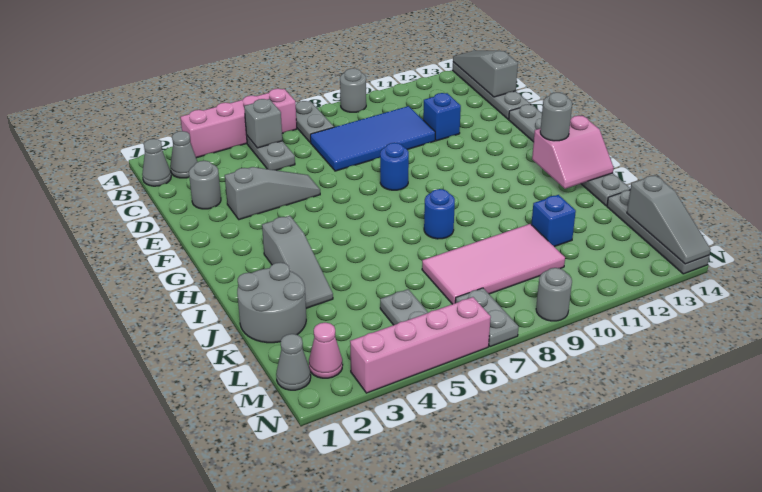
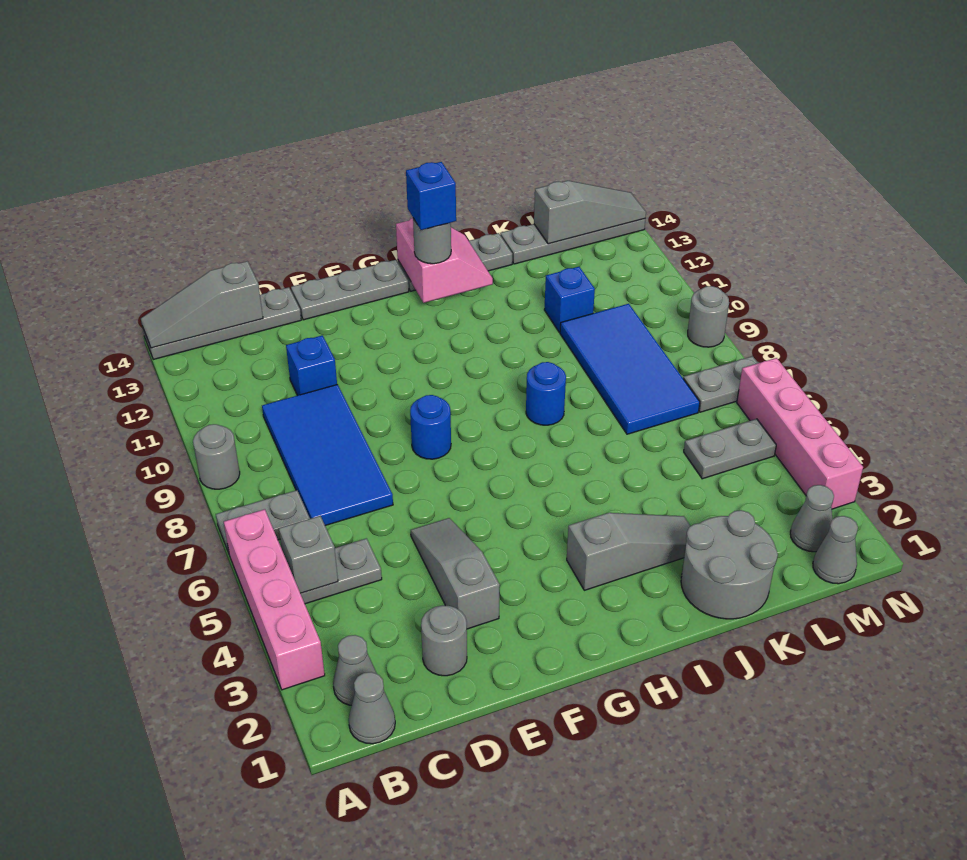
none -> blue brick H13 level 4
pink tile K7:L10 level 1 -> blue tile K7:L10 level 1
pink cone M2 level 1 -> grey cone M2 level 1

